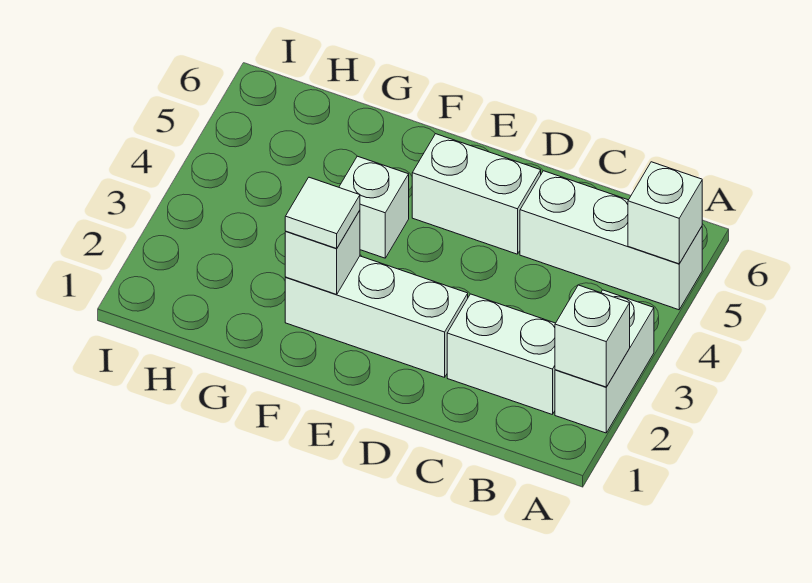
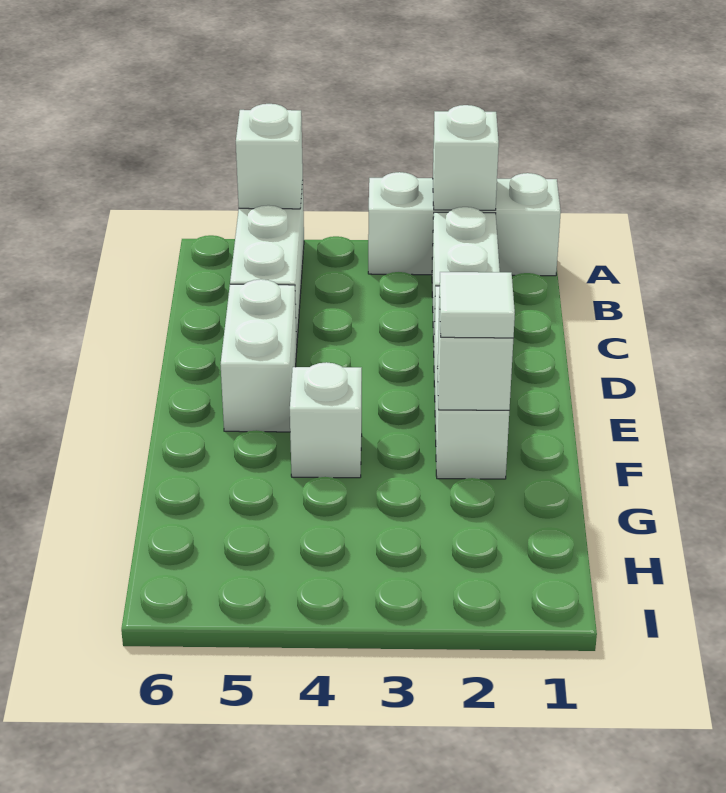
white brick A2:A3 level 1 -> white brick A1:A3 level 1

